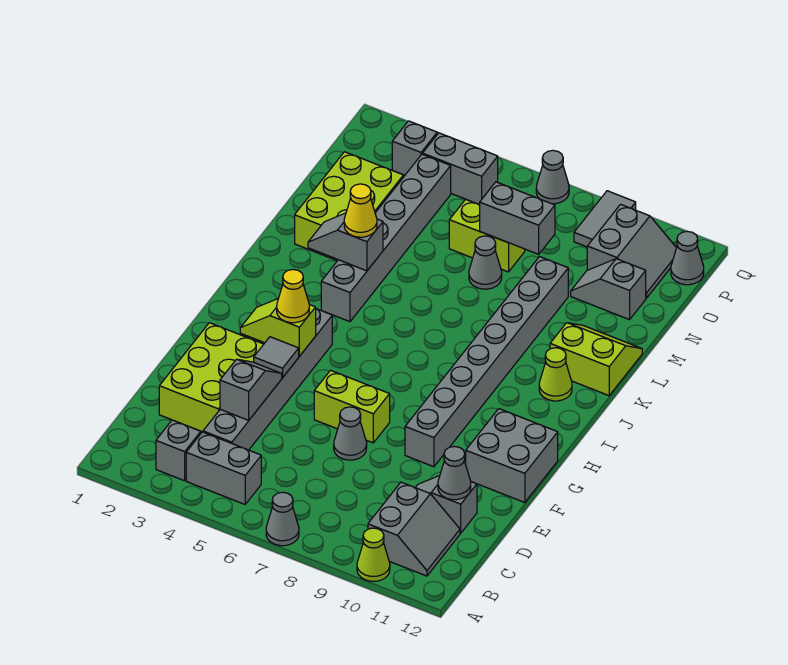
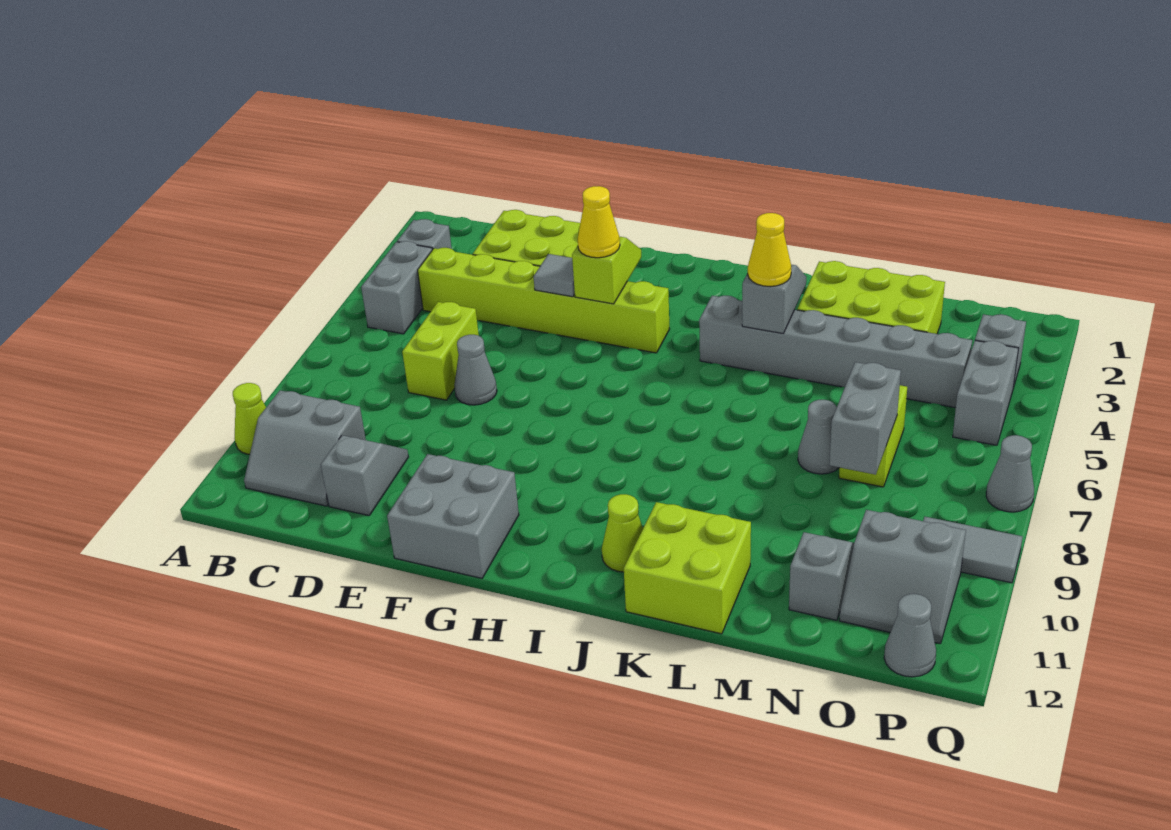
grey cone A7 level 1 -> none
grey brick C4:H4 level 1 -> lime brick C4:H4 level 1
grey slope D4:E4 level 2 top D -> none
grey cone D11 level 2 -> none
lime brick F6:F7 level 1 -> lime brick D6:D7 level 1
grey brick F9:M9 level 1 -> none
lime slope K11:L12 level 1 top K -> lime brick K11:L12 level 1

